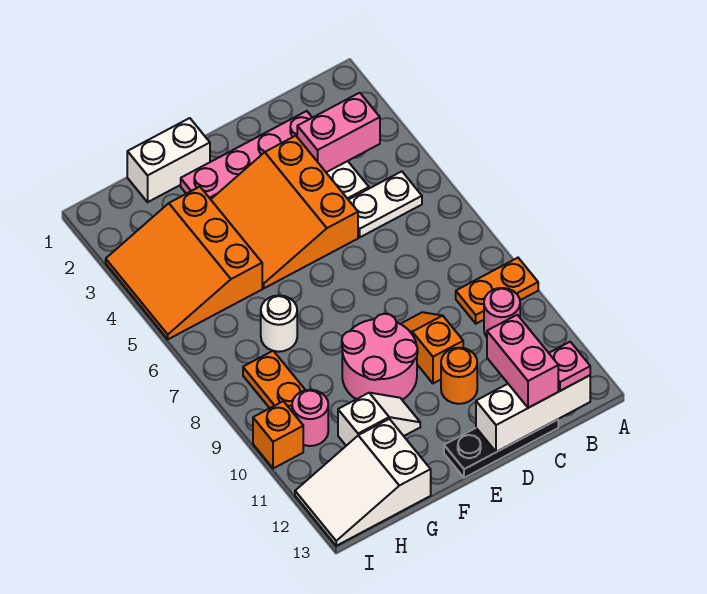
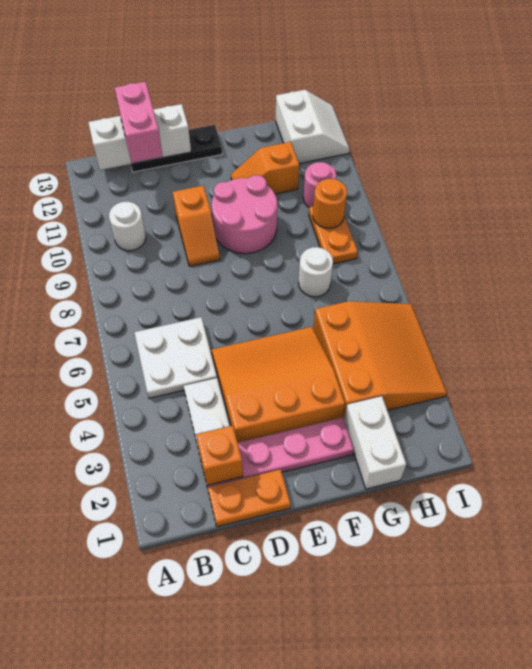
orange plate A9:B9 level 1 -> orange plate C1:D1 level 1
pink brick B3:C3 level 2 -> none
white plate B5:C5 level 1 -> white plate B5:C6 level 1
pink round brick B10 level 1 -> white round brick B10 level 1
pink plate B13 level 3 -> none
orange slope D3:F5 level 1 top D -> orange slope D3:F5 level 1 top 3
orange round brick D11 level 1 -> orange round brick H9 level 2
white brick F1:G1 level 1 -> white brick G1:G2 level 1
white slope F11:G11 level 1 top G -> orange slope F11:G11 level 1 top G
white slope G12:I13 level 1 top G -> white slope H12:I13 level 1 top H
orange brick I10 level 1 -> orange brick C2 level 2

